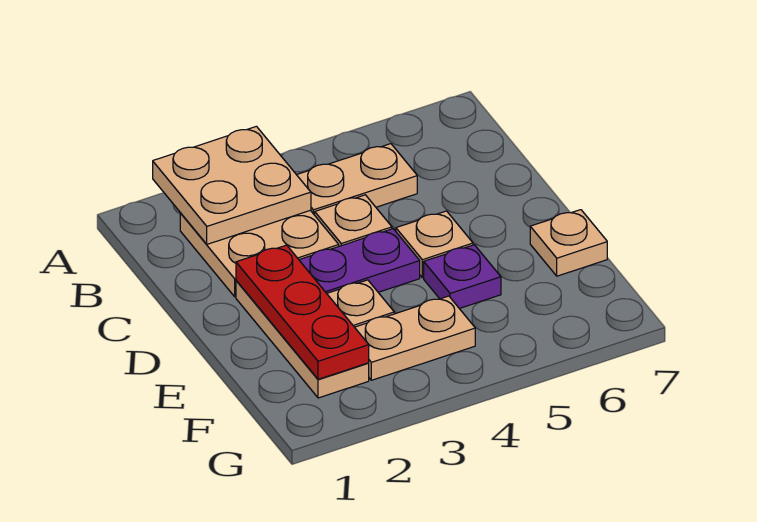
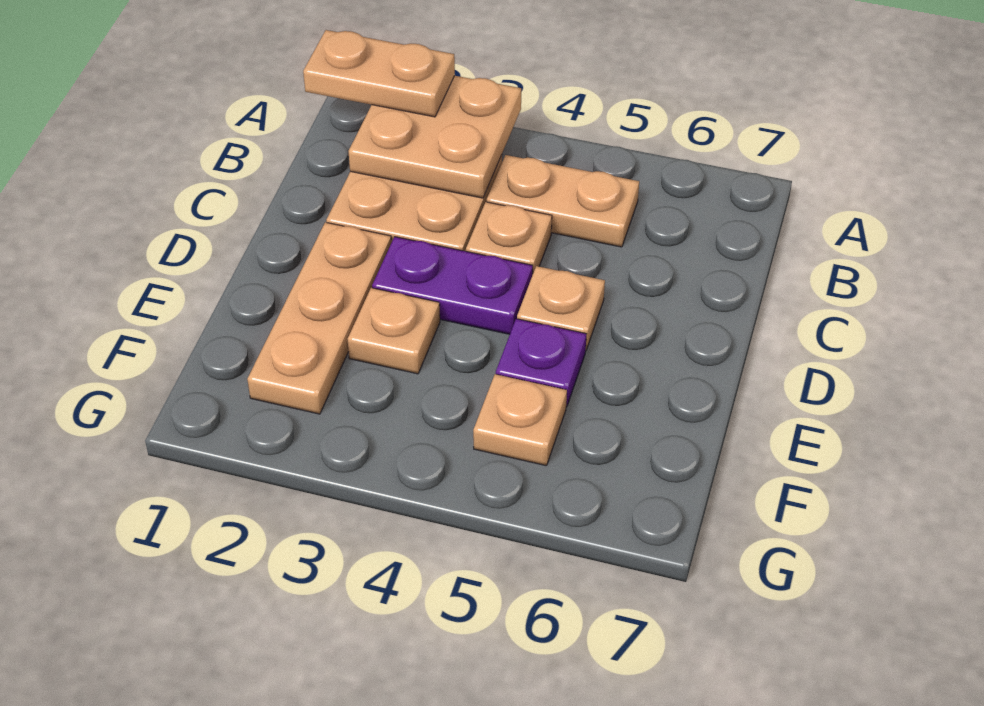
red plate D2:F2 level 2 -> none
tan plate E7 level 1 -> tan plate F5 level 1
tan plate F3:F4 level 1 -> tan plate A1:A2 level 3

